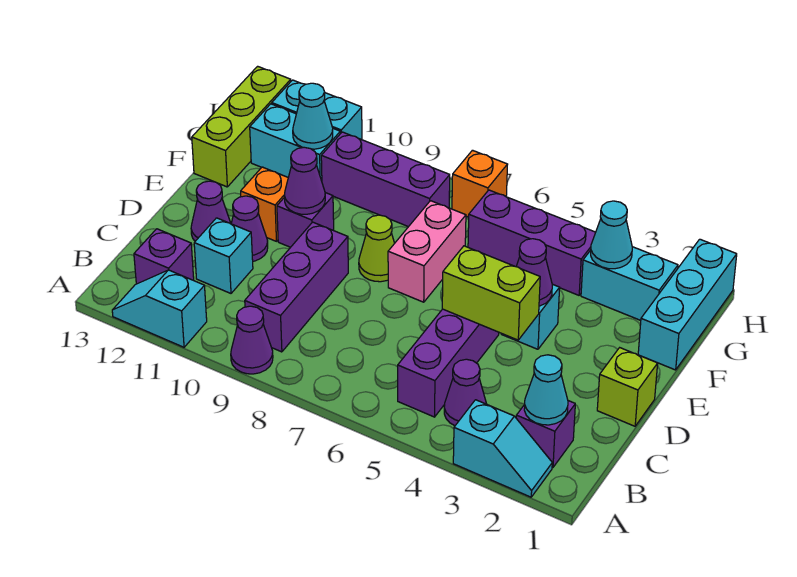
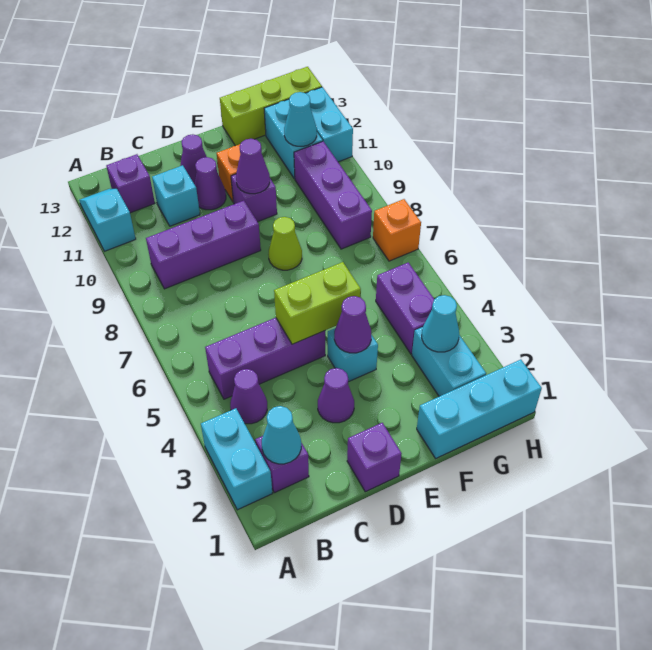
cyan slope A2:A3 level 1 top 3 -> cyan brick A2:A3 level 1
purple cone A9 level 1 -> purple cone D3 level 1
lime brick D1 level 1 -> purple brick D1 level 1
lime brick D4:D5 level 2 -> lime brick D5:E5 level 2
pink brick E7:F7 level 1 -> none
purple brick G4:G6 level 1 -> purple brick G4:G5 level 1

